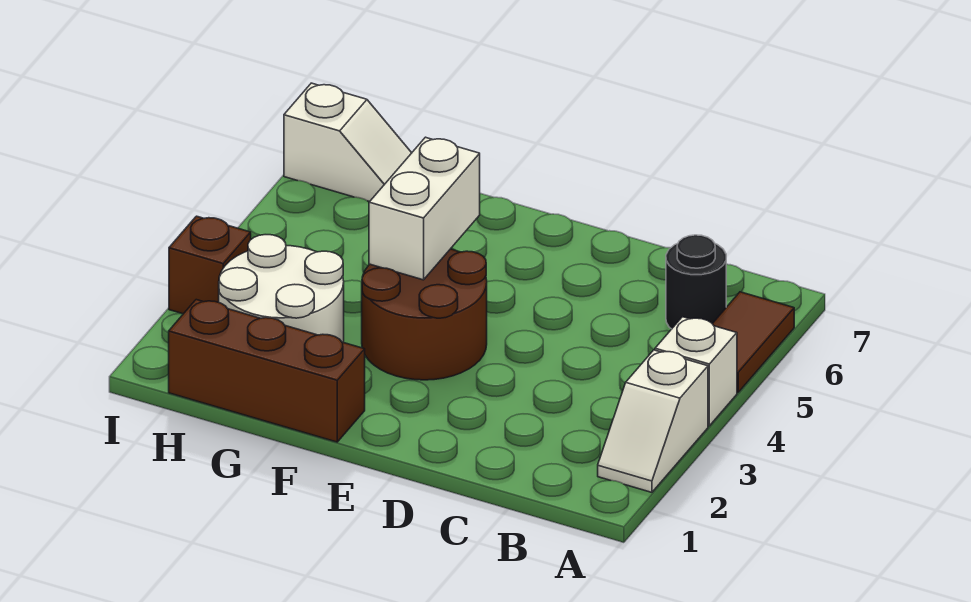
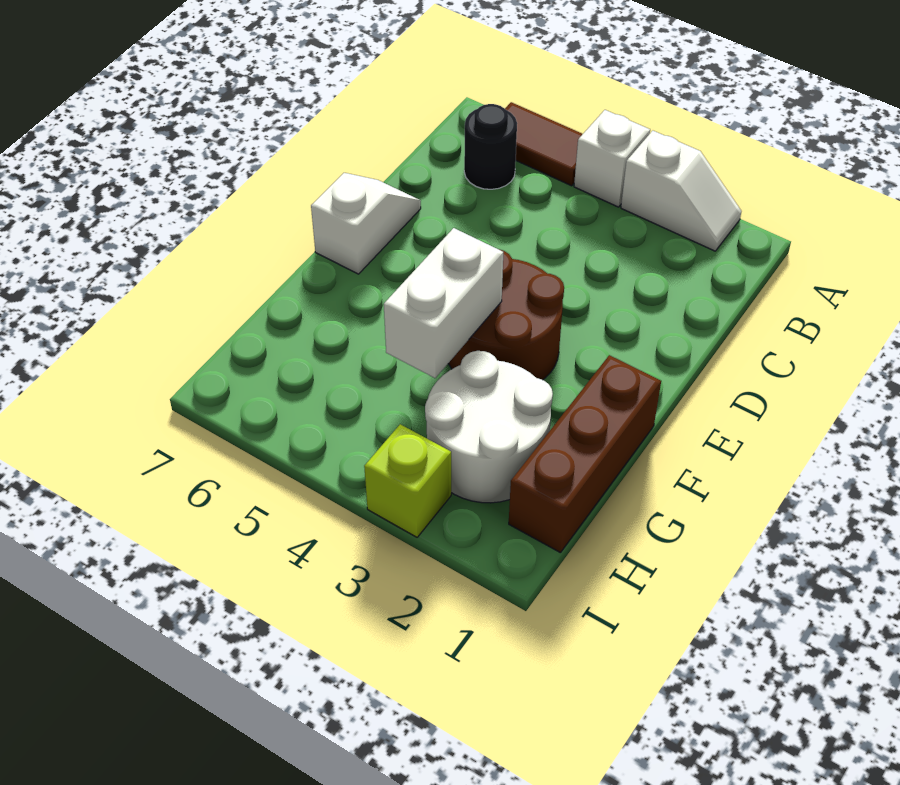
white brick F4:F5 level 2 -> white brick F4:G4 level 2
white slope H7:I7 level 1 top I -> white slope D7:E7 level 1 top E
brown brick I3 level 1 -> lime brick I3 level 1

